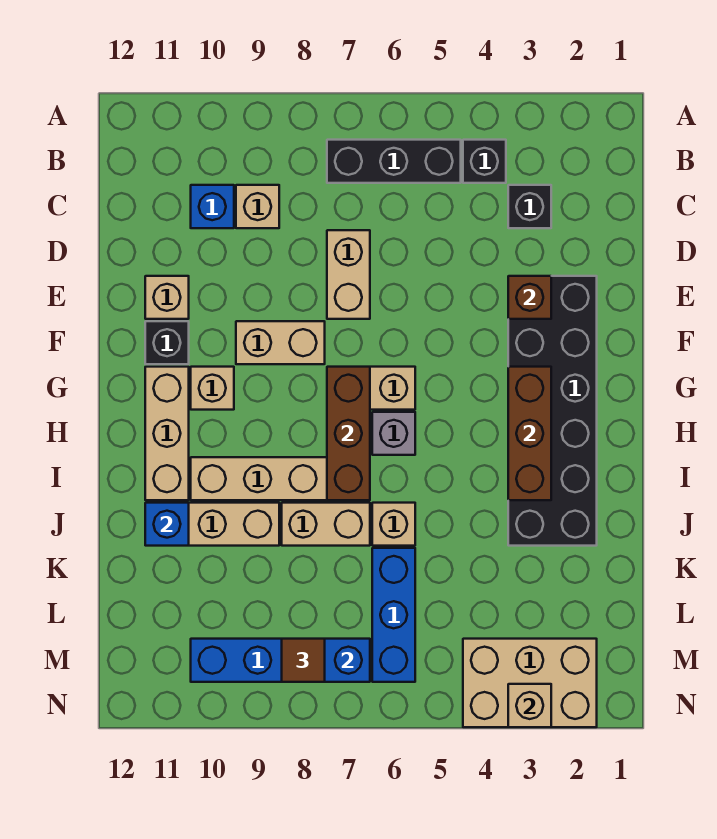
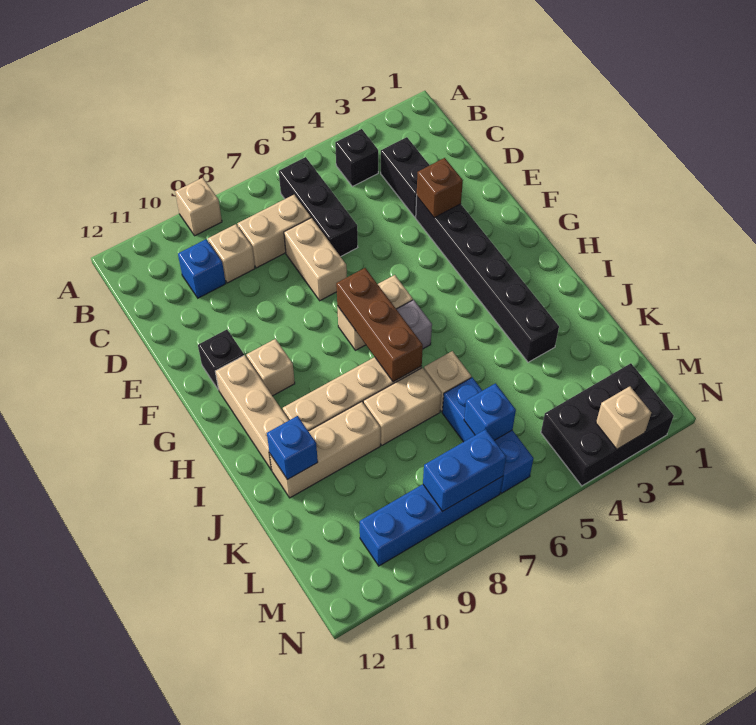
black brick B5:B7 level 1 -> black brick B6:D6 level 1
black brick C3 level 1 -> black brick C3:D3 level 1
black brick E2:J3 level 1 -> black brick E3:J3 level 1
tan brick E11 level 1 -> tan brick A9 level 1
tan brick F8:F9 level 1 -> tan brick C7:C8 level 1
brown brick G3:I3 level 2 -> none
none -> blue brick L6 level 2
tan brick M2:N4 level 1 -> black brick M2:N4 level 1
brown tile M8 level 3 -> none

